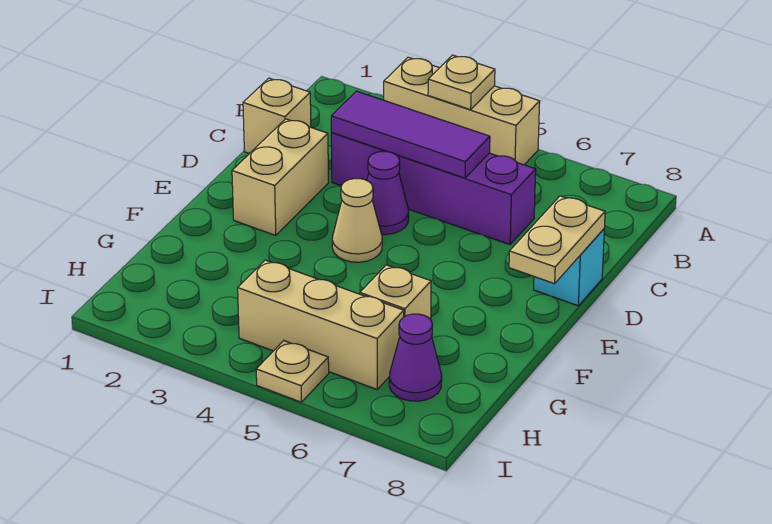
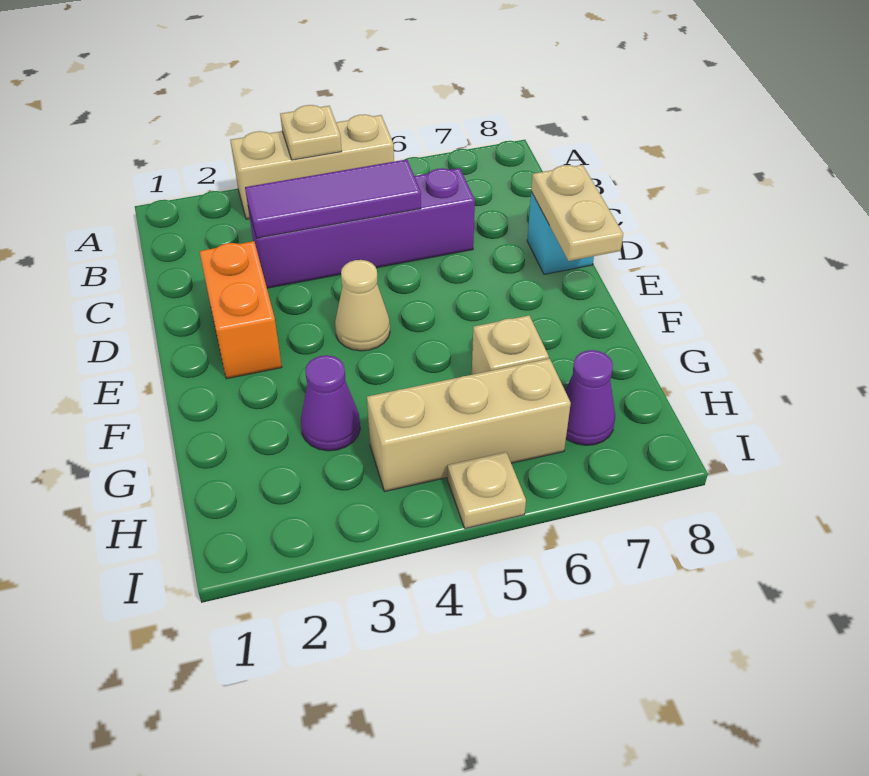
tan brick C1 level 1 -> none
tan brick D2:E2 level 1 -> orange brick D2:E2 level 1
purple cone D4 level 1 -> purple cone G3 level 1

